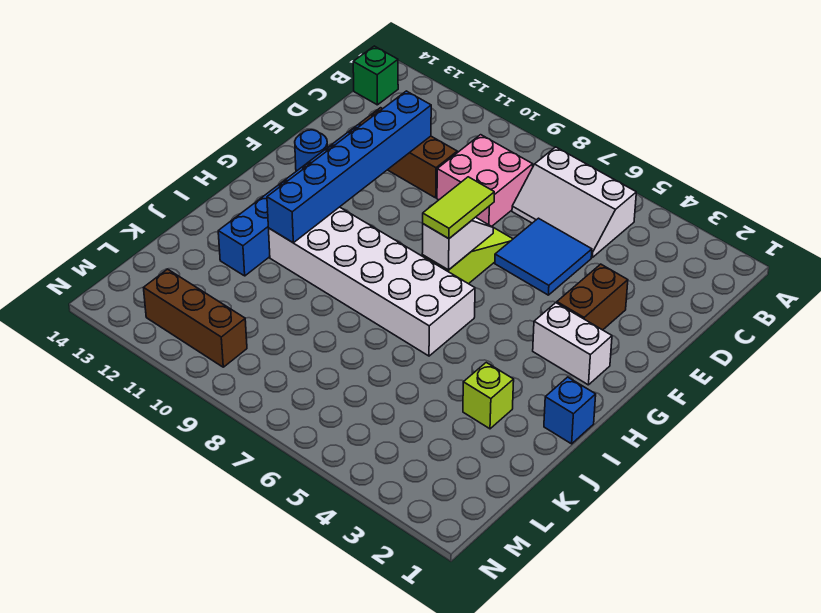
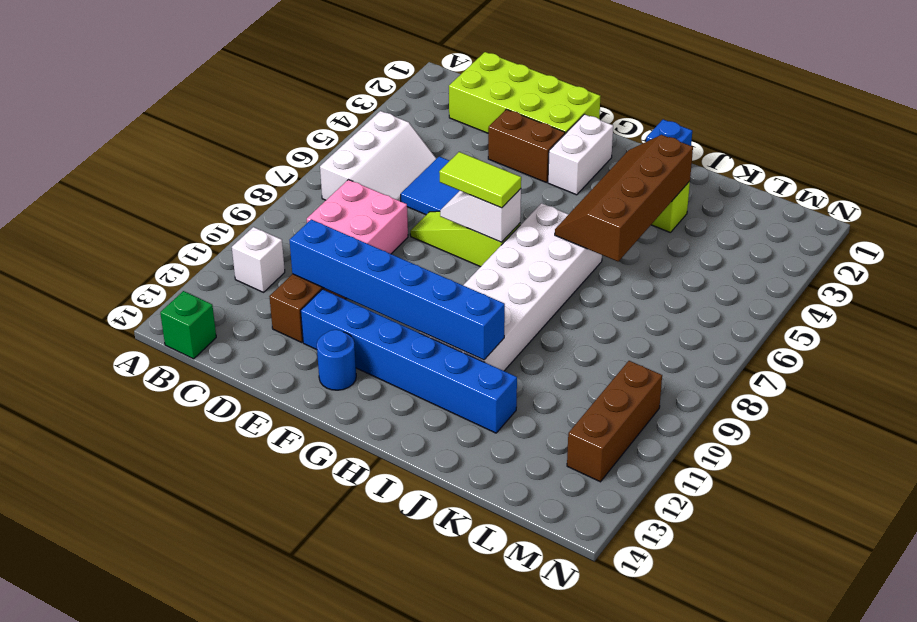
none -> white brick B11 level 1
none -> lime brick C1:F2 level 1
none -> brown slope I3:J6 level 2 top J

